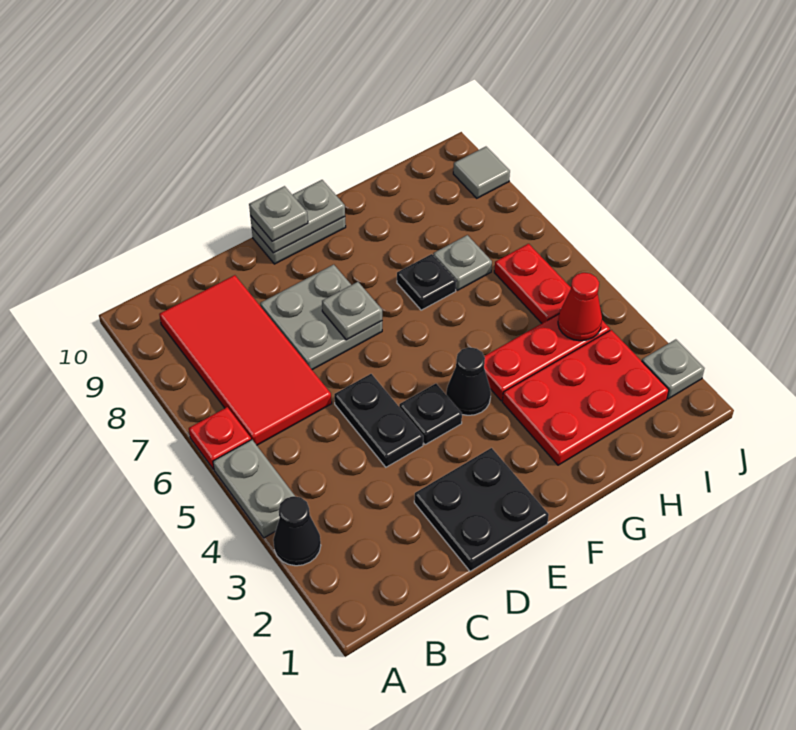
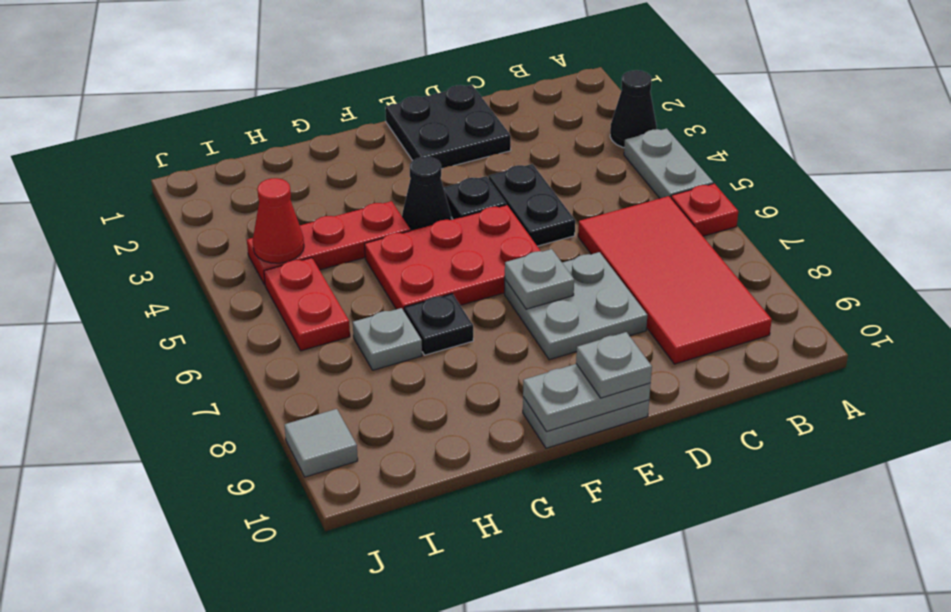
red plate G2:I3 level 1 -> red plate E5:G6 level 1
grey plate J2 level 1 -> none

